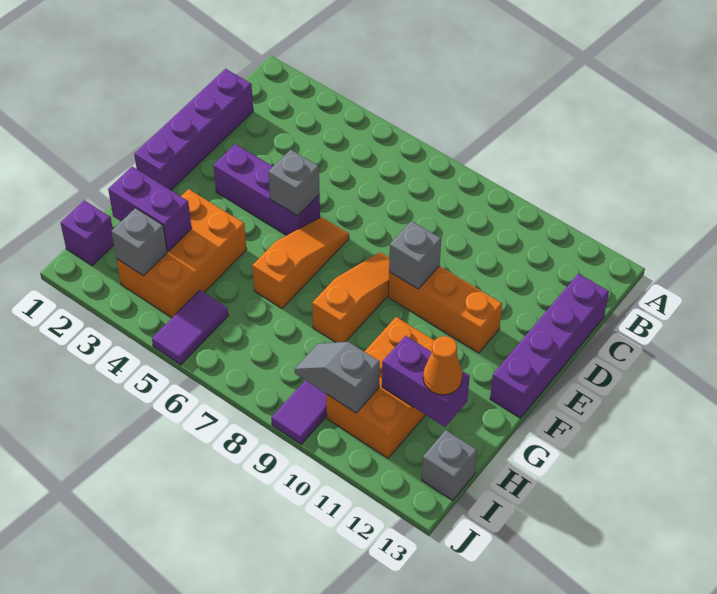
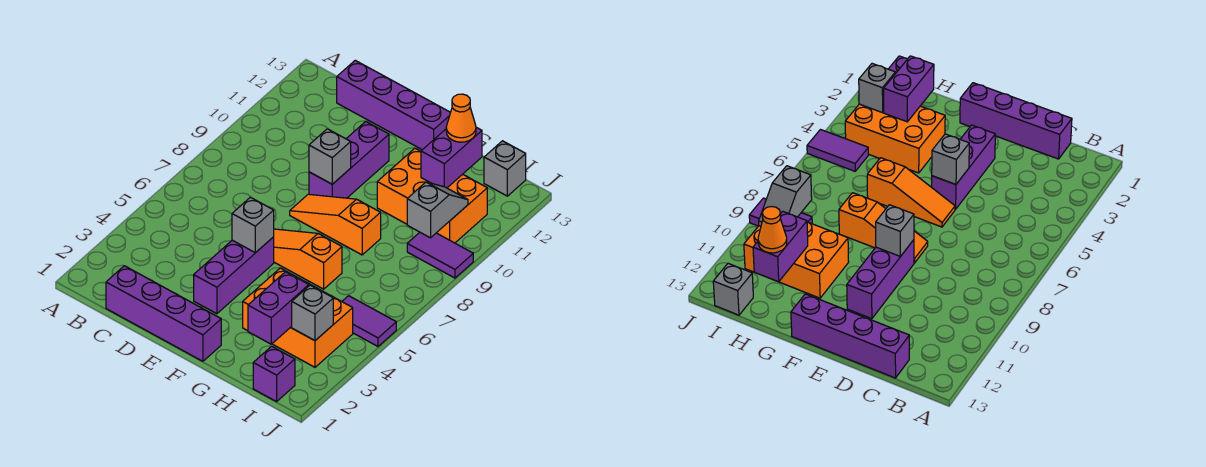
orange brick E9:E11 level 1 -> purple brick E9:E11 level 1
grey slope I9:I10 level 2 top 10 -> grey slope I9:I10 level 2 top 9

